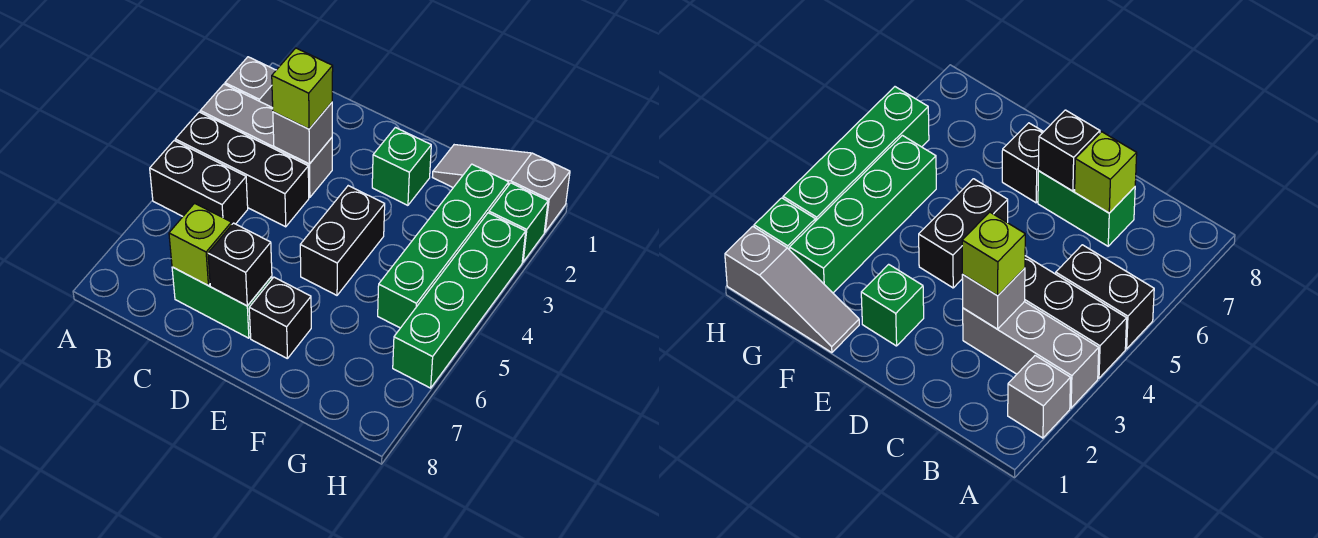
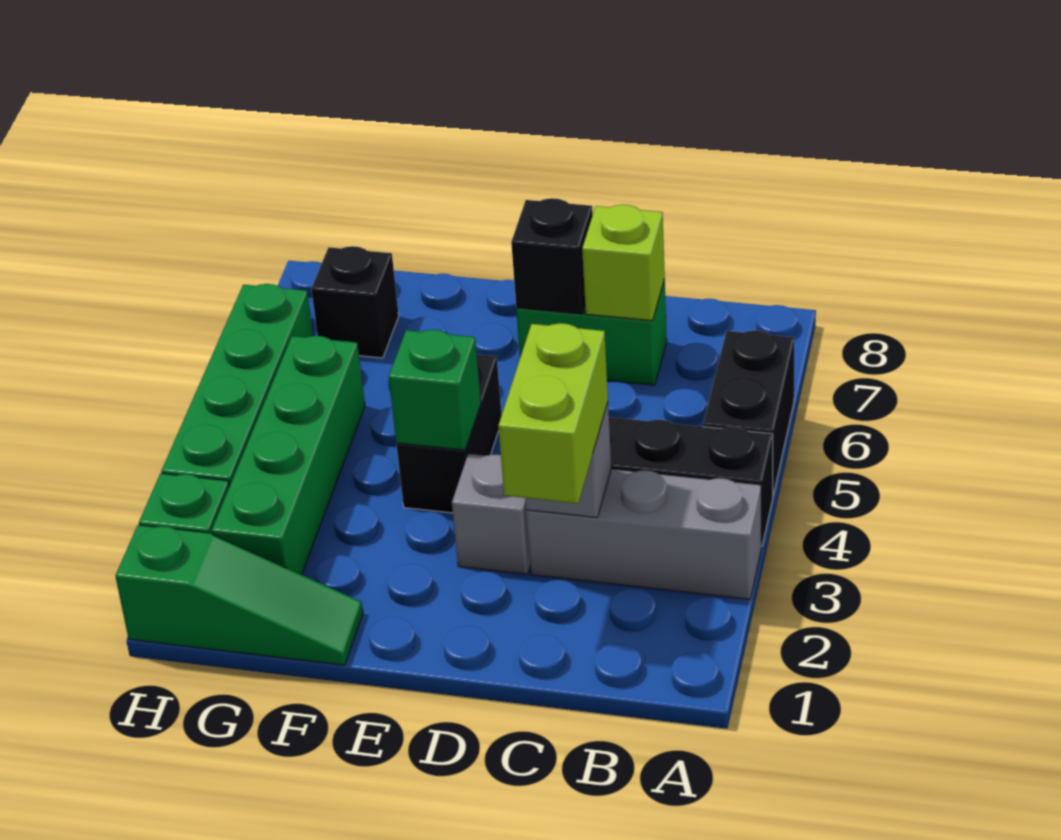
grey brick A2 level 1 -> grey brick D3 level 1
black brick A5:B5 level 1 -> black brick A5:A6 level 1
lime brick C3 level 3 -> lime brick C2:C3 level 3
green brick E2 level 1 -> green brick E4 level 2
black brick E7 level 1 -> black brick G7 level 1
grey slope F1:H1 level 1 top H -> green slope F1:H1 level 1 top H

